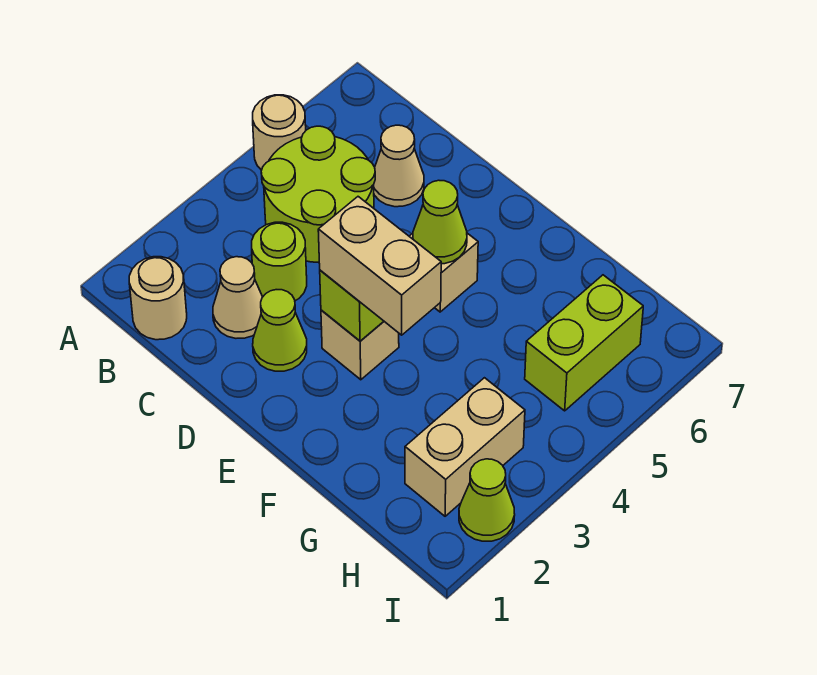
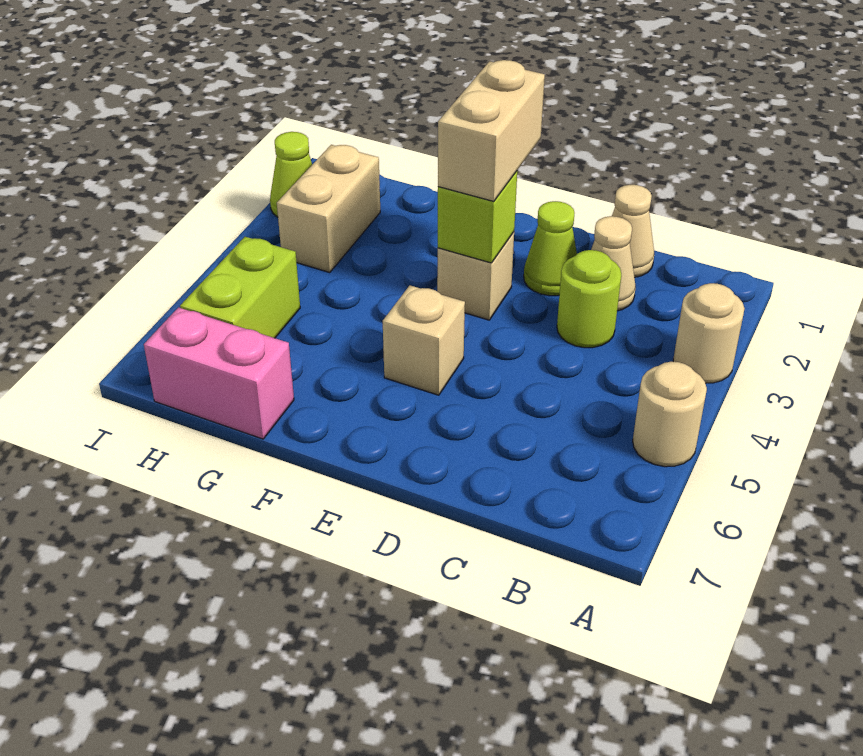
tan round brick B1 level 1 -> tan round brick A3 level 1
lime round brick B4:C5 level 1 -> none
tan cone C6 level 1 -> tan cone C1 level 1
tan brick E3:F3 level 3 -> tan brick E2:E3 level 3
lime cone E5 level 2 -> none
none -> pink brick G7:H7 level 1

